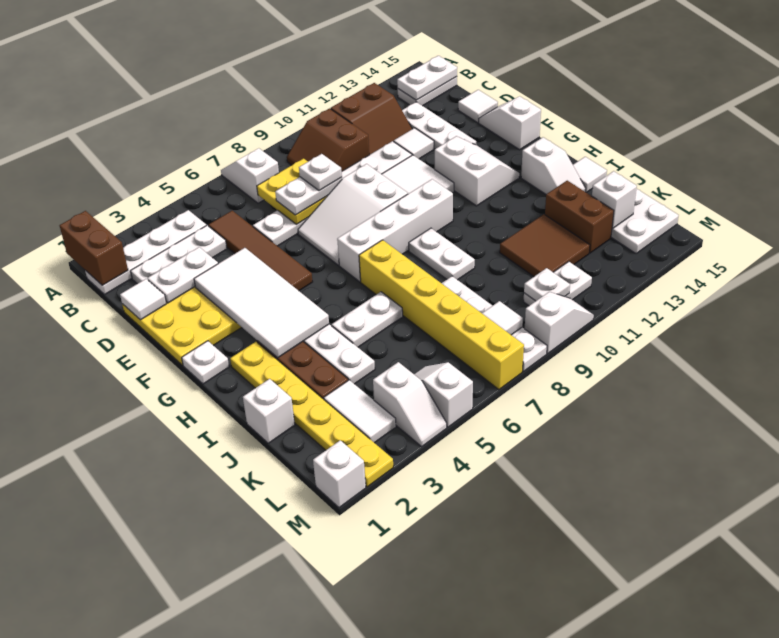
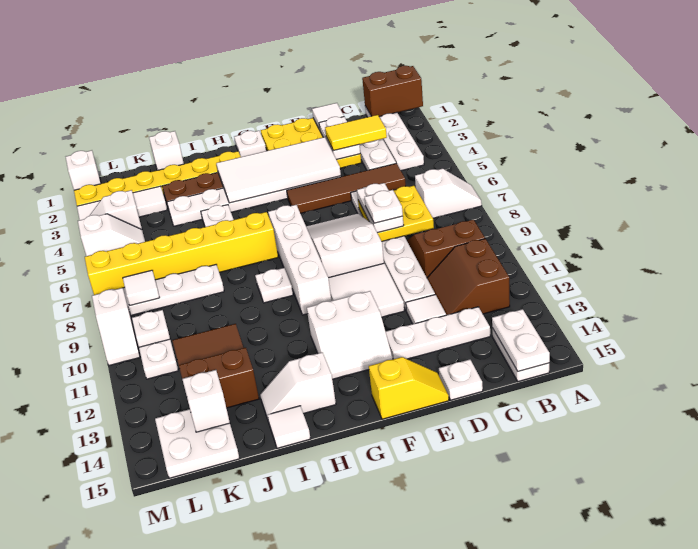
none -> yellow tile C3:D3 level 3
white tile D15 level 1 -> white plate D15 level 1
white slope E15:F15 level 1 top F -> yellow slope E15:F15 level 1 top F
white plate H9:I9 level 1 -> white plate H9 level 1
white tile K3:L3 level 1 -> white tile K3:M3 level 1

